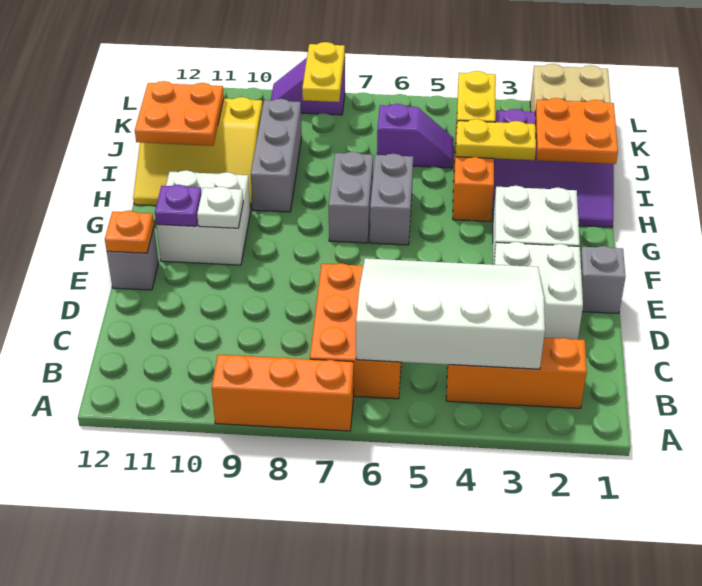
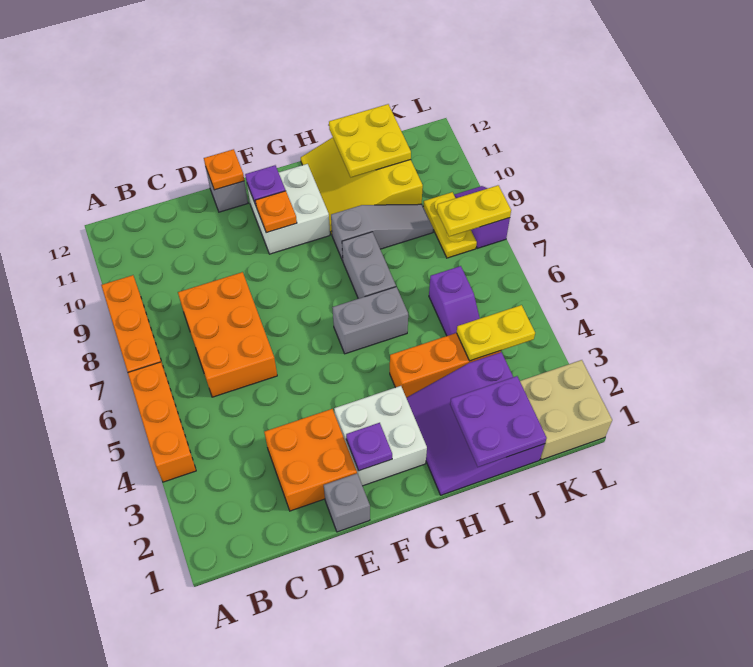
orange brick B2:B4 level 1 -> orange brick A4:A6 level 1
white slope B3:D6 level 2 top B -> none
orange brick B6:D7 level 1 -> orange brick C6:D8 level 1
white brick D2:E3 level 1 -> orange brick D2:E3 level 1
none -> purple plate F2 level 2
white plate F10 level 2 -> orange plate F10 level 2
grey brick G7:H7 level 1 -> grey brick H7:H8 level 1
grey brick H9:J9 level 1 -> grey slope H9:J9 level 1 top H
orange plate I1:J2 level 2 -> purple plate I1:J2 level 2
yellow plate I3:I4 level 2 -> yellow plate K8:K9 level 1
orange plate I11:J12 level 2 -> yellow plate I11:J12 level 2

